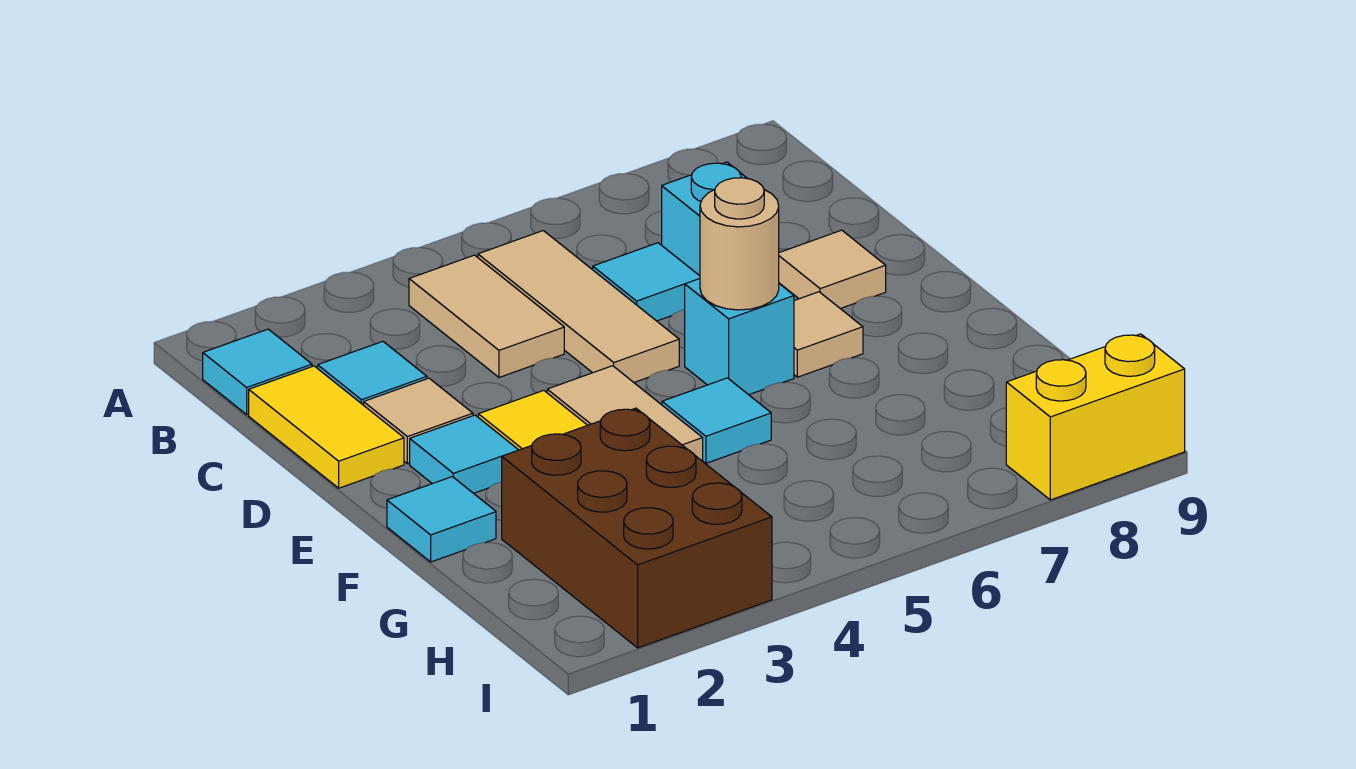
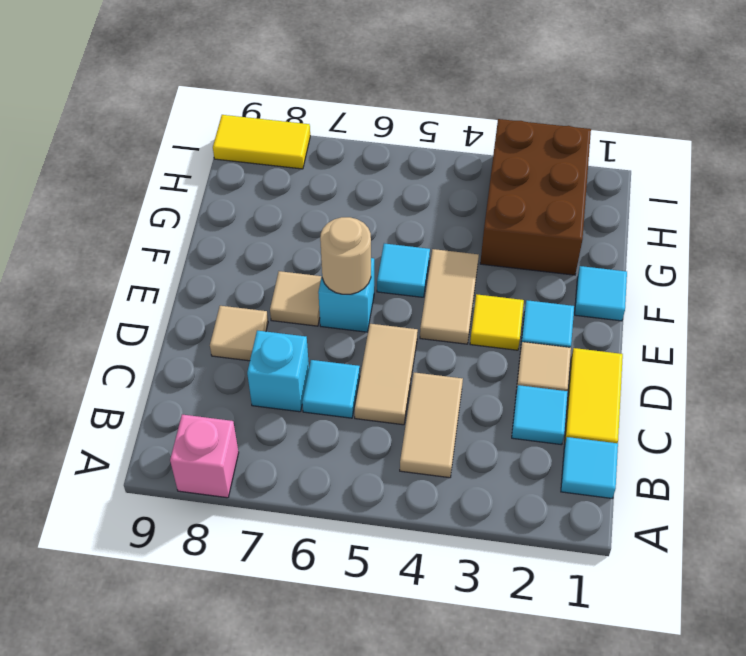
none -> pink brick A8 level 1
tan tile B5:D5 level 1 -> tan tile C5:D5 level 1
yellow brick I8:I9 level 1 -> yellow tile I8:I9 level 1

